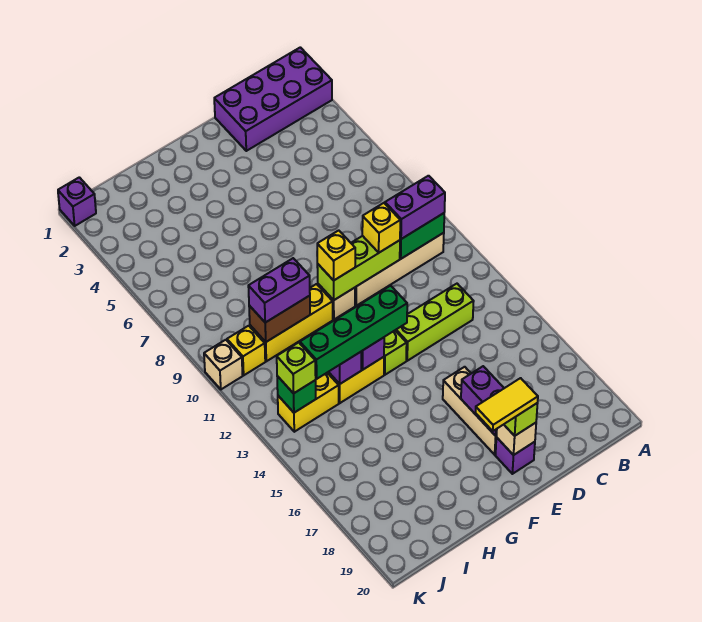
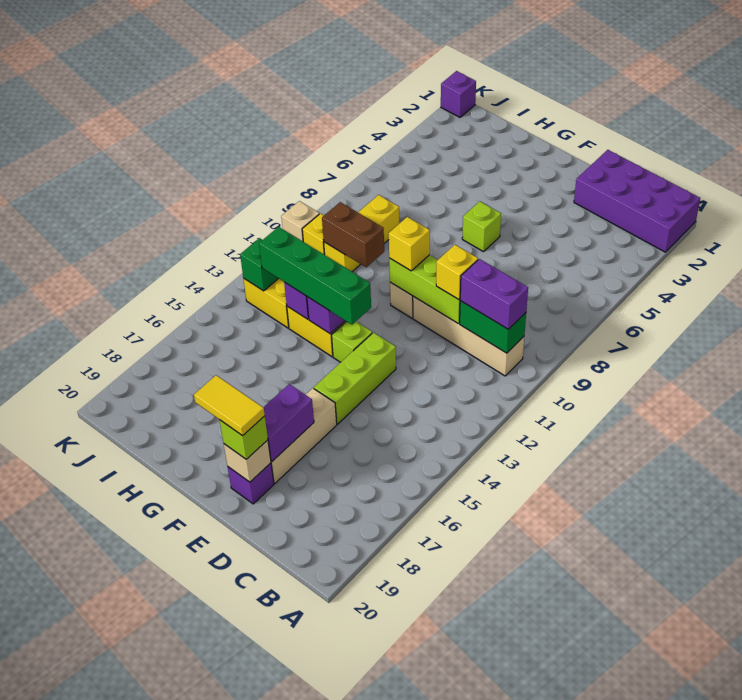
lime brick C13:E13 level 1 -> lime brick E13:E15 level 1
yellow brick G10:I10 level 1 -> yellow brick I8:I10 level 1
purple brick H10:I10 level 3 -> none
lime brick J13 level 3 -> lime brick F6 level 1

